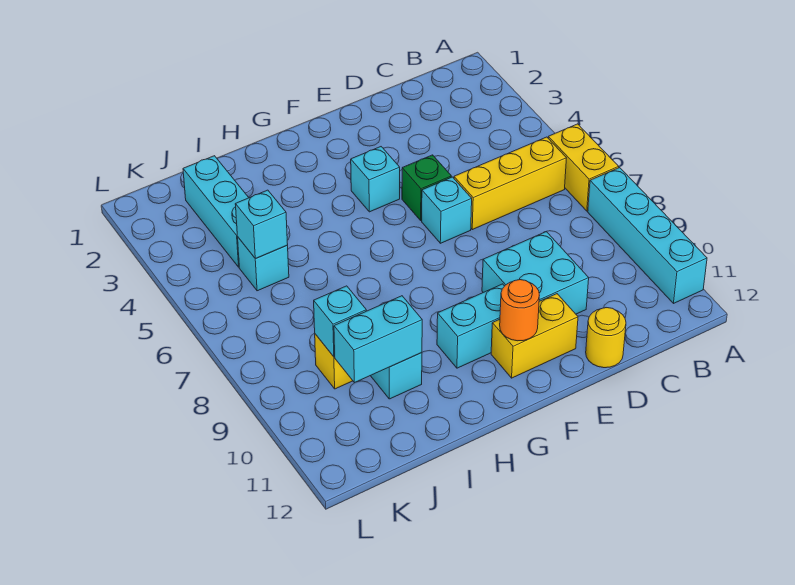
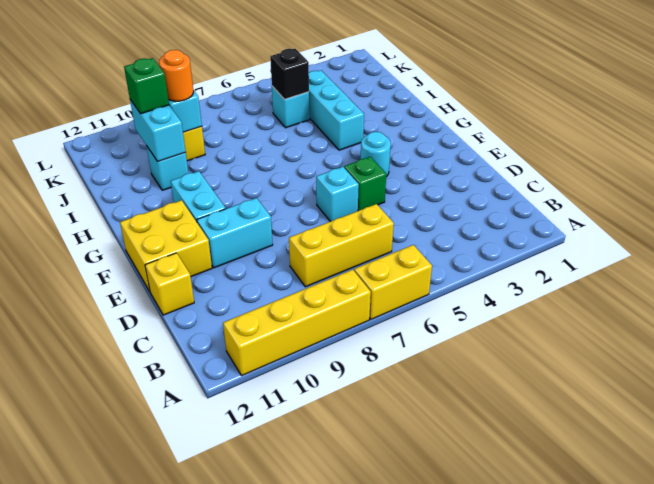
cyan brick A8:A11 level 1 -> yellow brick A8:A11 level 1
yellow brick B6:D6 level 1 -> yellow brick C6:C8 level 1
cyan brick D9:E10 level 1 -> cyan brick E9:E10 level 1
yellow round brick D12 level 1 -> yellow brick D12 level 1
yellow brick E11:F11 level 1 -> yellow brick E11:F12 level 1
cyan brick F4 level 1 -> cyan round brick F4 level 1
orange round brick F11 level 2 -> orange round brick J9 level 3
cyan brick J2:J4 level 1 -> cyan brick H4:J4 level 1
cyan brick J5 level 2 -> black brick J5 level 2
none -> green brick J10 level 3

